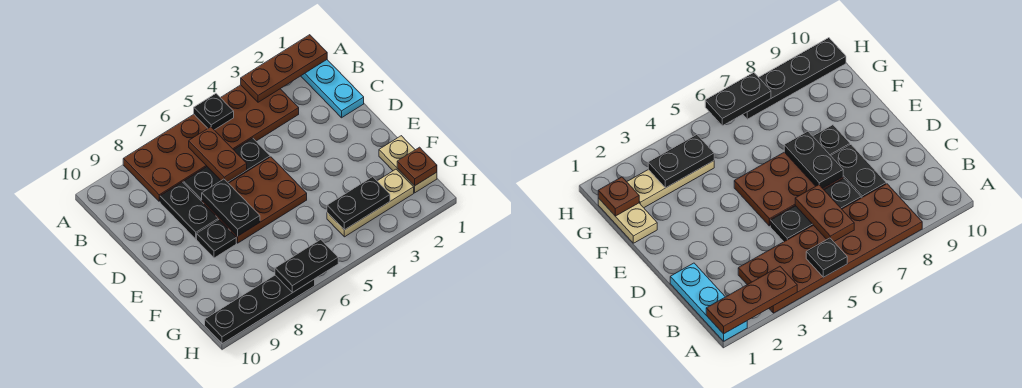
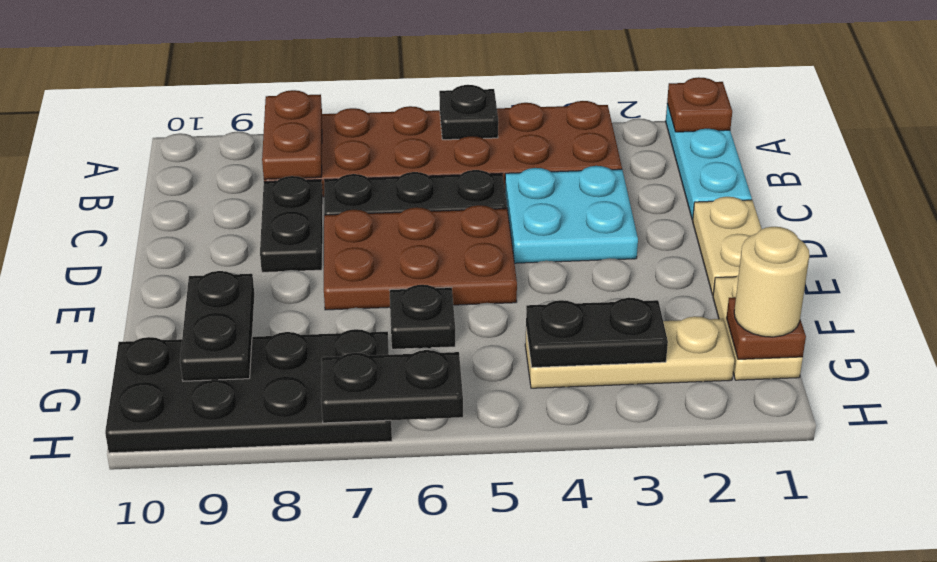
brown plate A1:A3 level 2 -> brown plate A1 level 2
brown plate B6:C6 level 2 -> brown plate A8:B8 level 2
none -> cyan plate C3:D4 level 1
none -> tan plate D1:E1 level 1
black plate D7:E7 level 2 -> black plate F9:G9 level 2
black plate E8 level 1 -> black plate F6 level 1
none -> tan round brick G1 level 3
black plate H7:H10 level 1 -> black plate G7:H10 level 1

